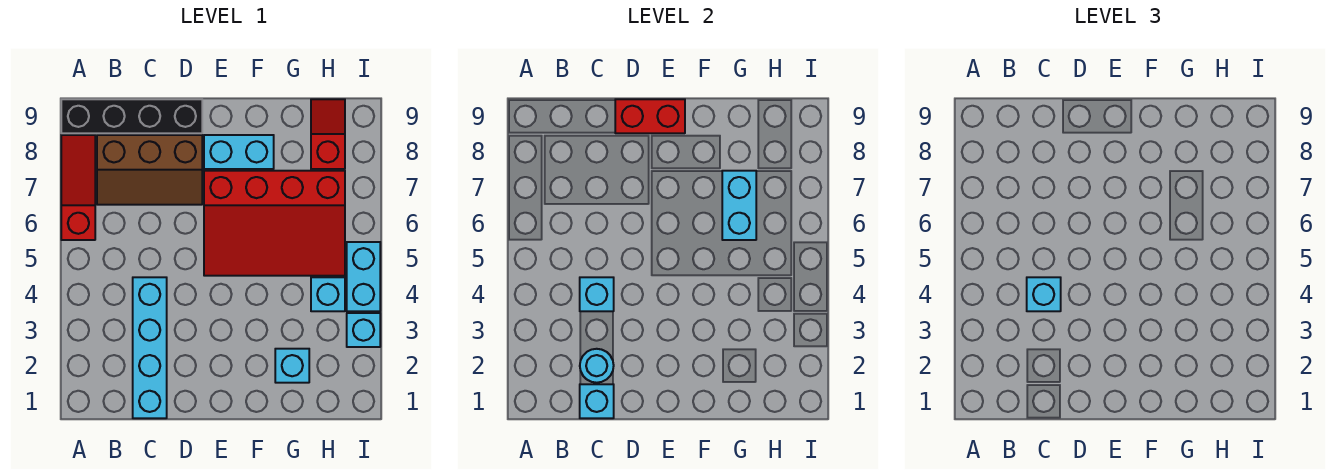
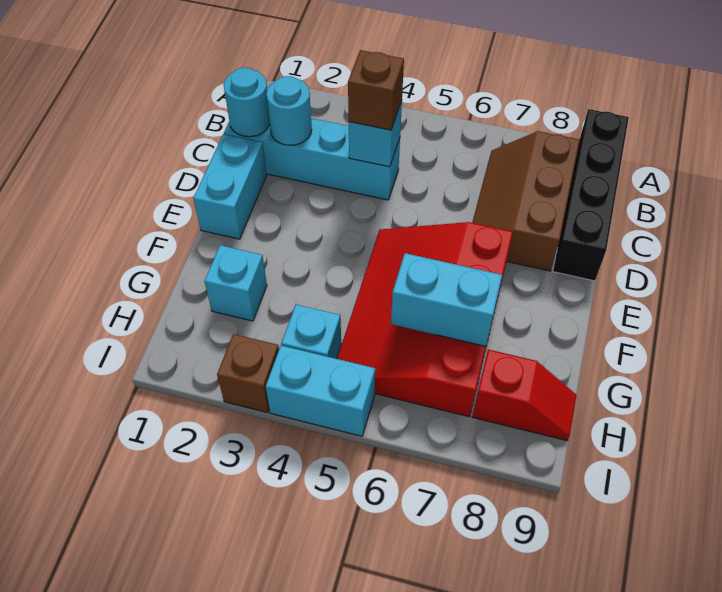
red slope A6:A8 level 1 top 6 -> none
cyan brick C1 level 2 -> cyan round brick C1 level 2
cyan brick C4 level 3 -> brown brick C4 level 3
red brick D9:E9 level 2 -> none
cyan brick E8:F8 level 1 -> cyan brick D1:E1 level 1
cyan brick I3 level 1 -> brown brick I3 level 1

